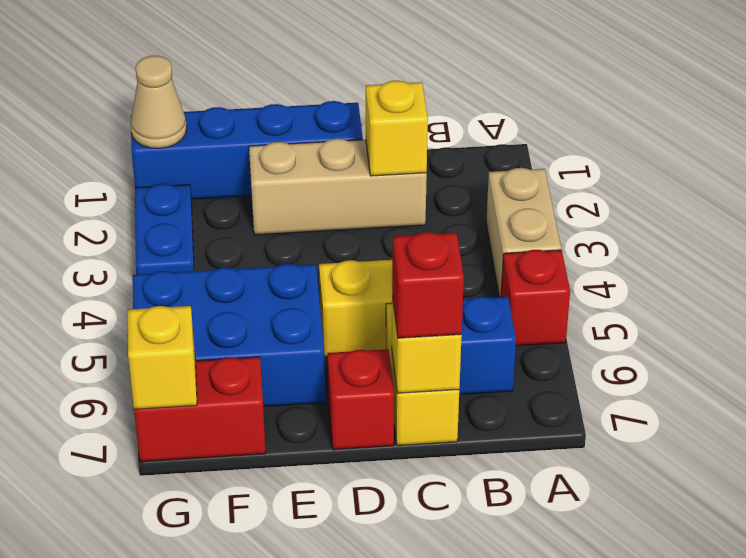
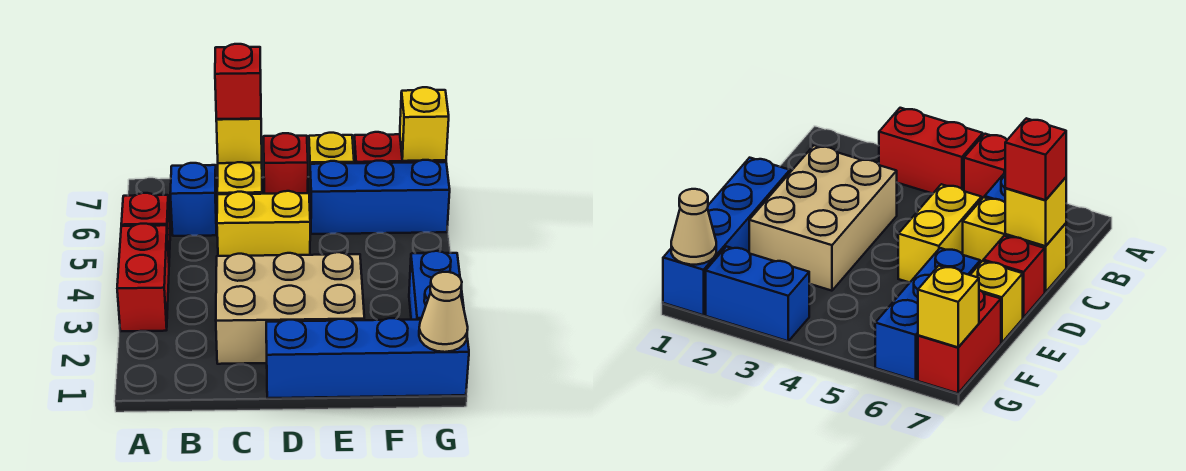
tan brick A3:A4 level 1 -> red brick A3:A4 level 1
tan brick C2:E2 level 1 -> tan brick C2:E3 level 1
yellow brick C2 level 2 -> yellow brick E7 level 1
blue brick E5:G6 level 1 -> blue brick E6:G6 level 1
blue plate G2:G3 level 1 -> blue brick G2:G3 level 1

